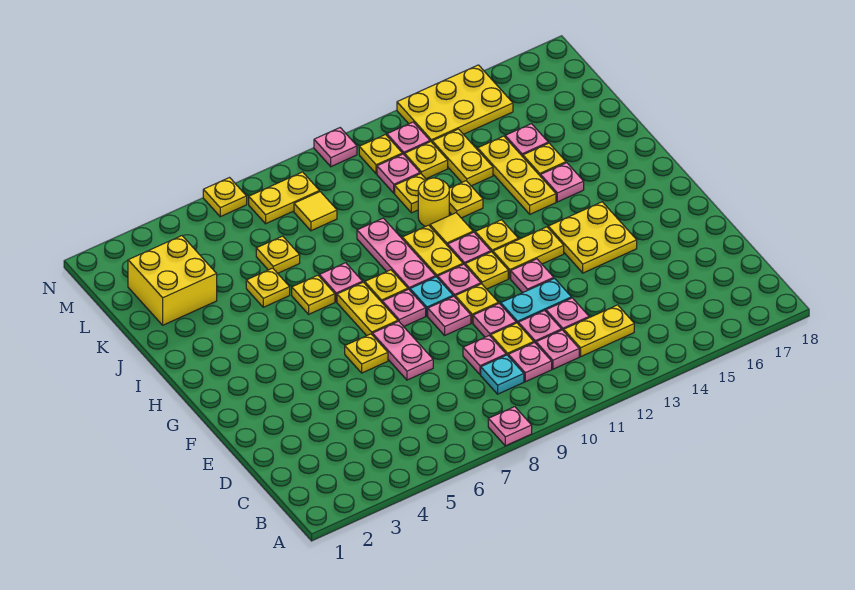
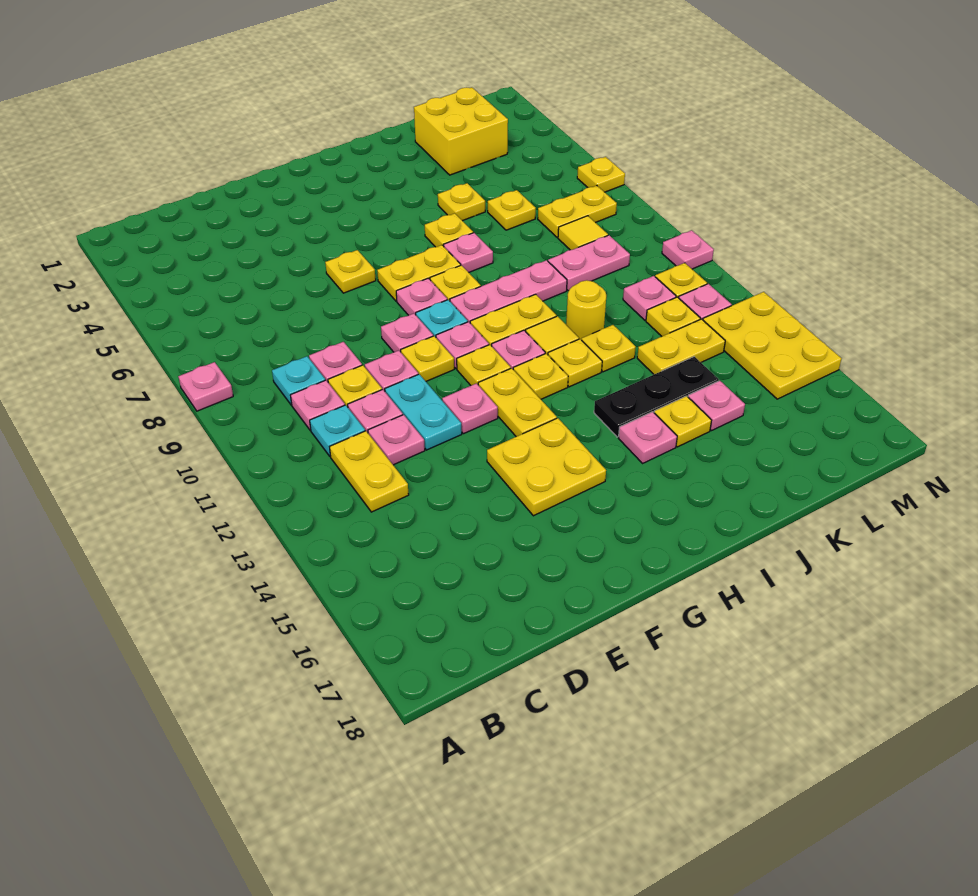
pink plate C11 level 1 -> cyan plate C11 level 1
pink plate E7:F7 level 1 -> pink plate K9:L9 level 1
yellow plate I14:K14 level 1 -> black plate I14:K14 level 1
yellow plate K11 level 1 -> yellow plate I12 level 1
yellow plate M7:M8 level 1 -> yellow plate L7:M7 level 1

